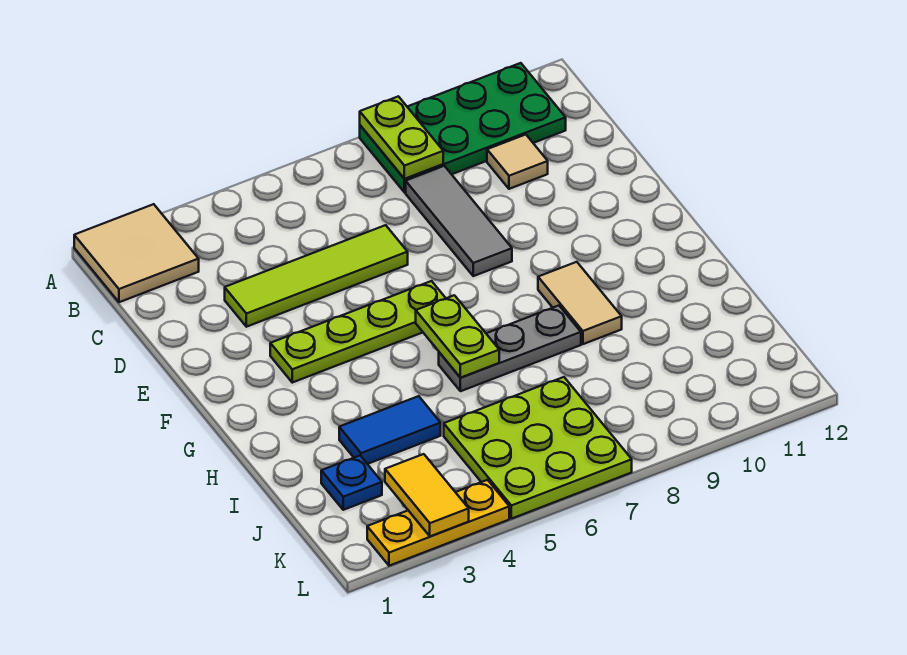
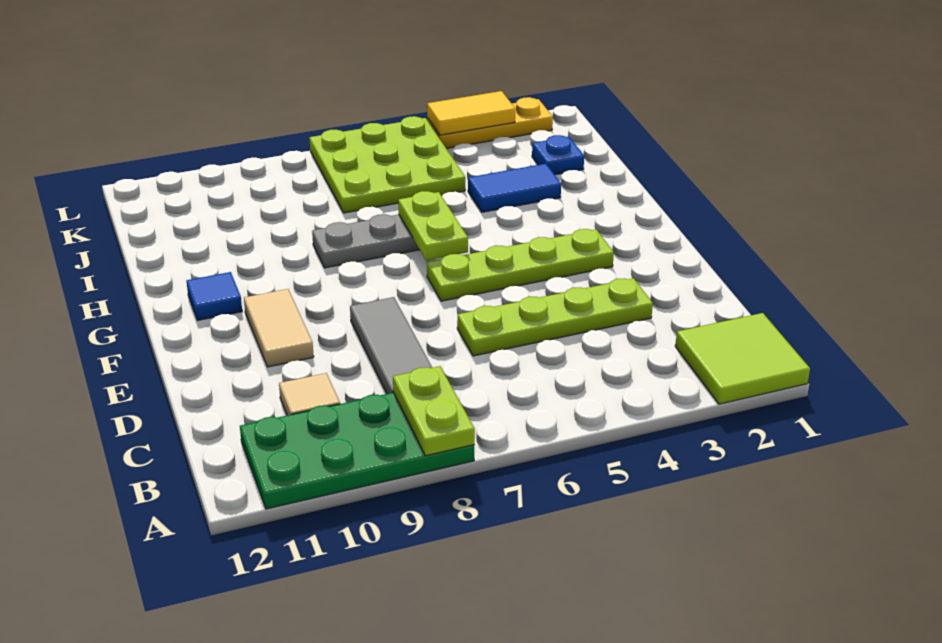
tan tile A1:B2 level 1 -> lime tile A1:B2 level 1
lime tile D3:D6 level 1 -> lime plate D3:D6 level 1
tan tile G9:H9 level 1 -> tan tile E10:F10 level 1
none -> blue tile G11 level 1
yellow tile K3:L3 level 2 -> yellow tile L3:L4 level 2

